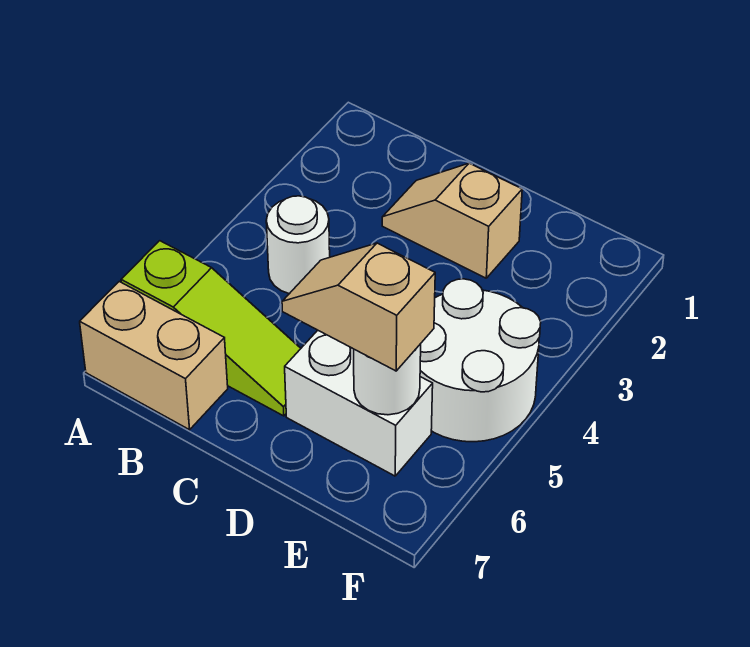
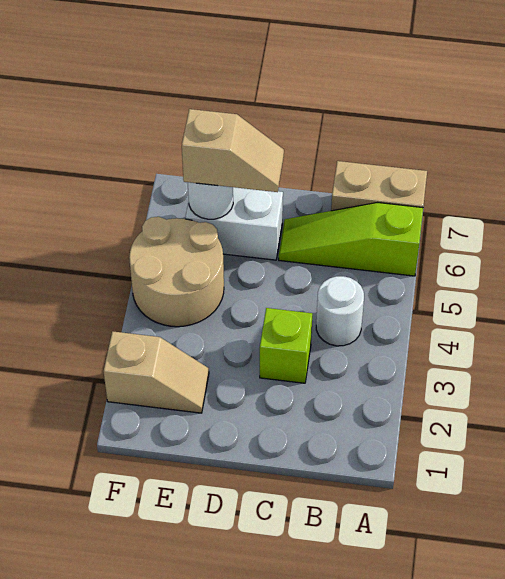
tan slope C2:D2 level 1 top D -> tan slope E2:F2 level 1 top F
none -> lime brick C3 level 1
white round brick E4:F5 level 1 -> tan round brick E4:F5 level 1

